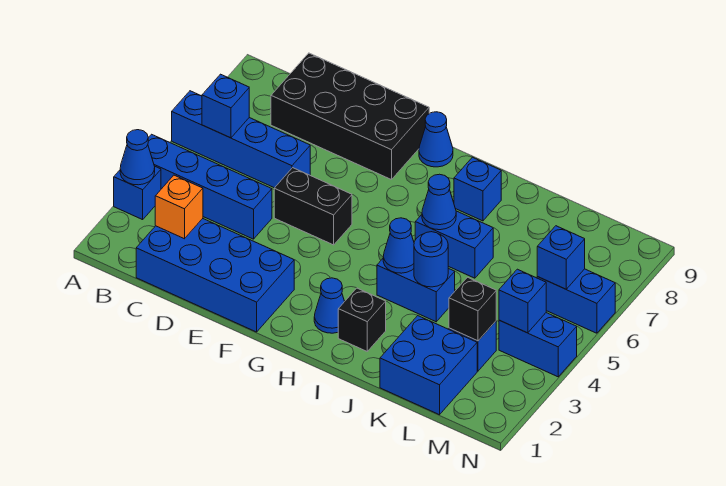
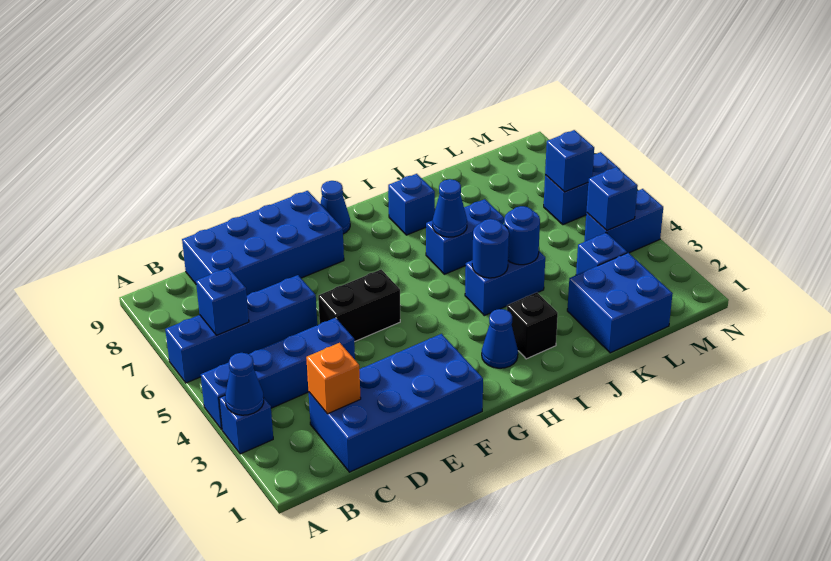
black brick C8:F9 level 1 -> blue brick C8:F9 level 1
blue cone I4 level 2 -> blue round brick I4 level 2
black brick L3 level 2 -> none

